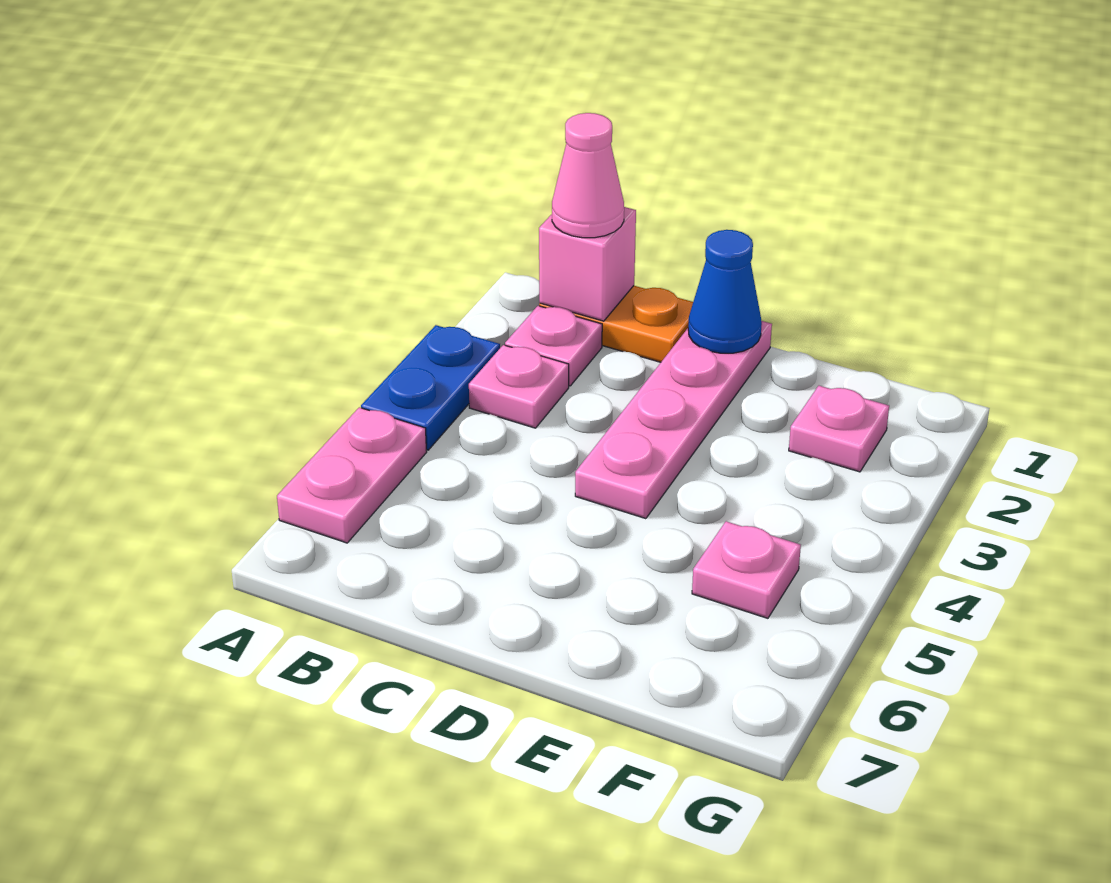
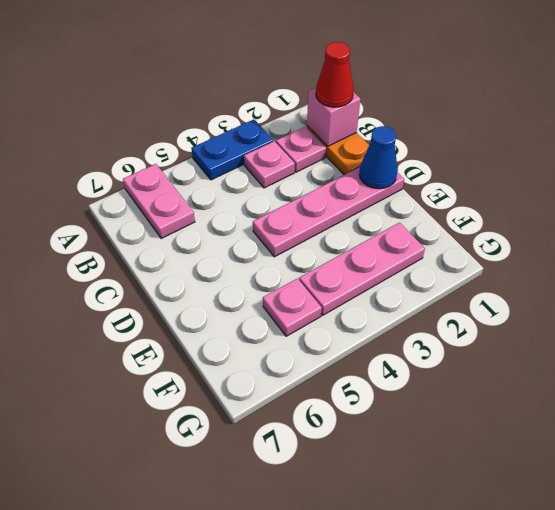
pink plate A5:A6 level 1 -> pink plate A6:B6 level 1
pink cone B1 level 3 -> red cone B1 level 3
pink plate F2 level 1 -> pink plate F2:F4 level 1

